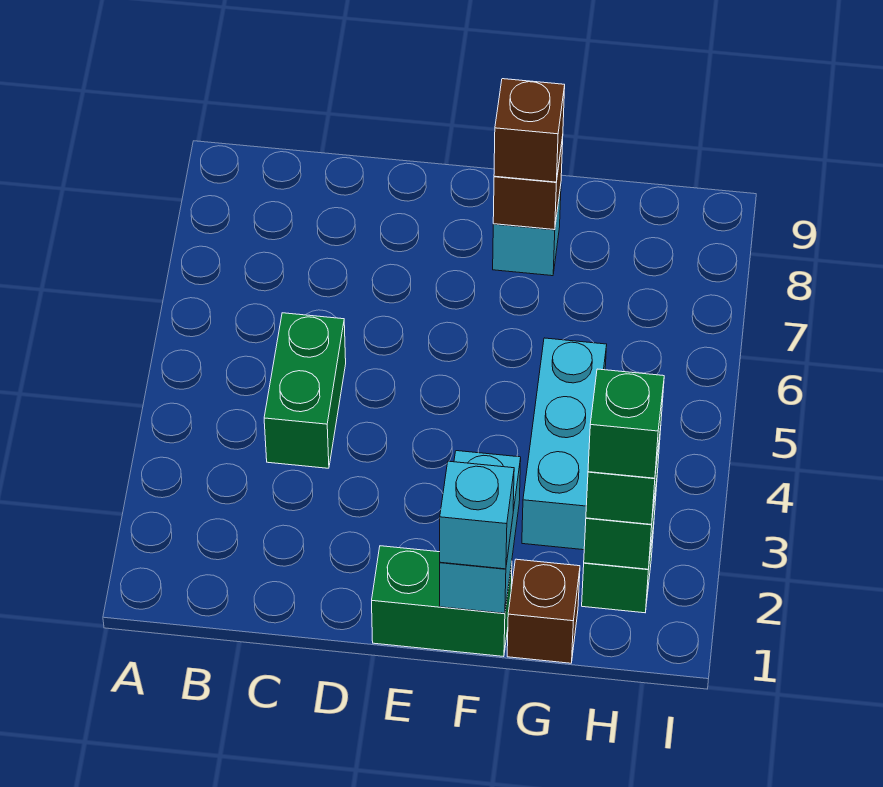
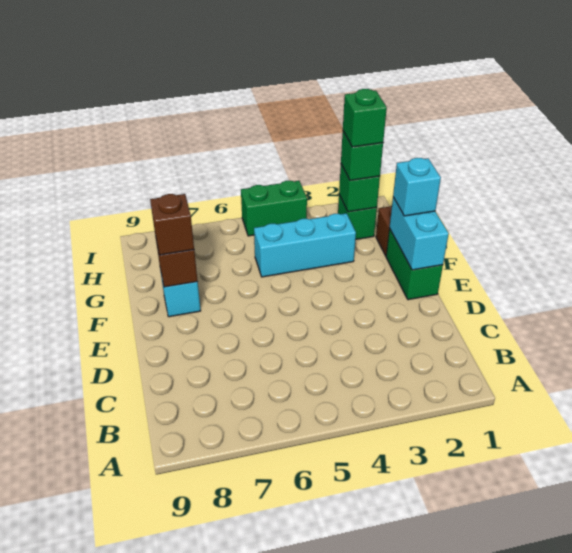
green brick C4:C5 level 1 -> green brick I4:I5 level 1
cyan brick F1:F2 level 2 -> cyan brick E1:F1 level 2

